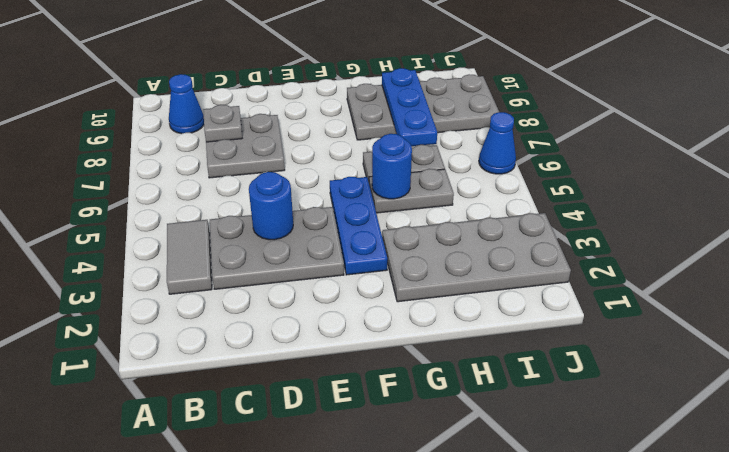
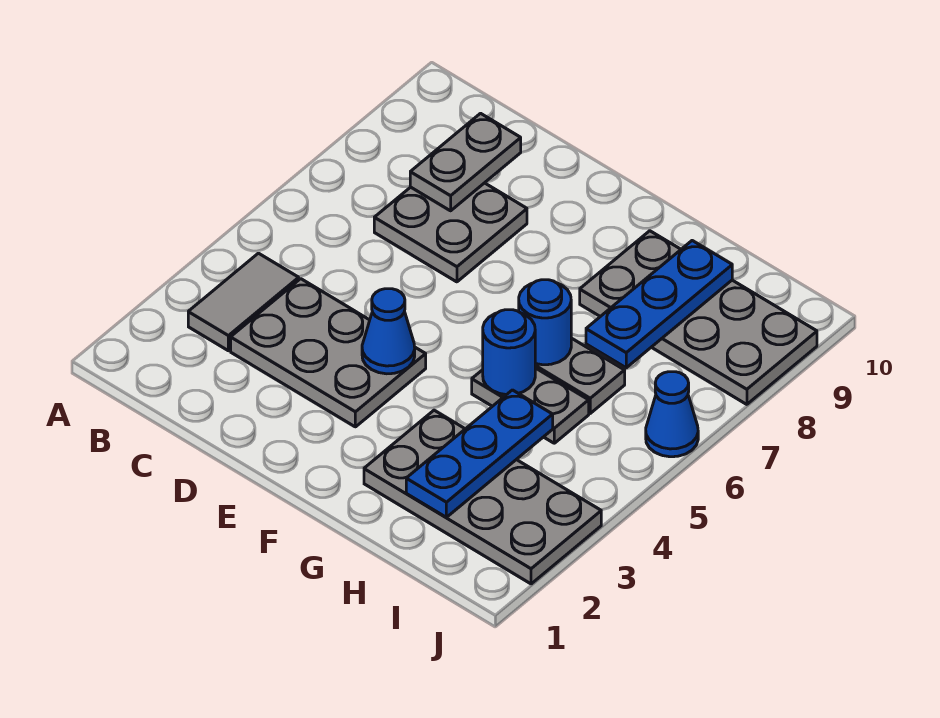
blue cone B9 level 1 -> blue cone E4 level 2
grey plate C8 level 2 -> grey plate C8:C9 level 2
blue round brick D4 level 2 -> blue round brick G6 level 2
blue plate F3:F5 level 1 -> blue plate H2:H4 level 2

